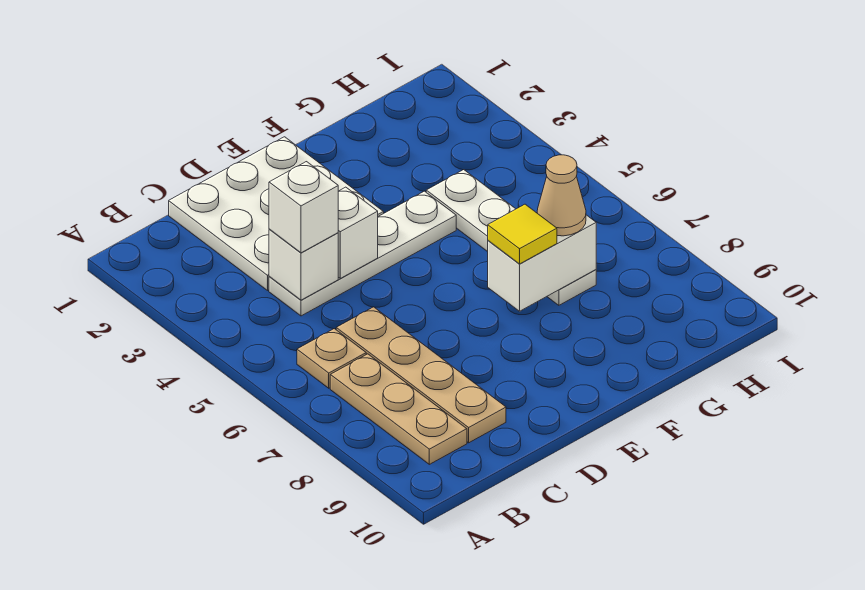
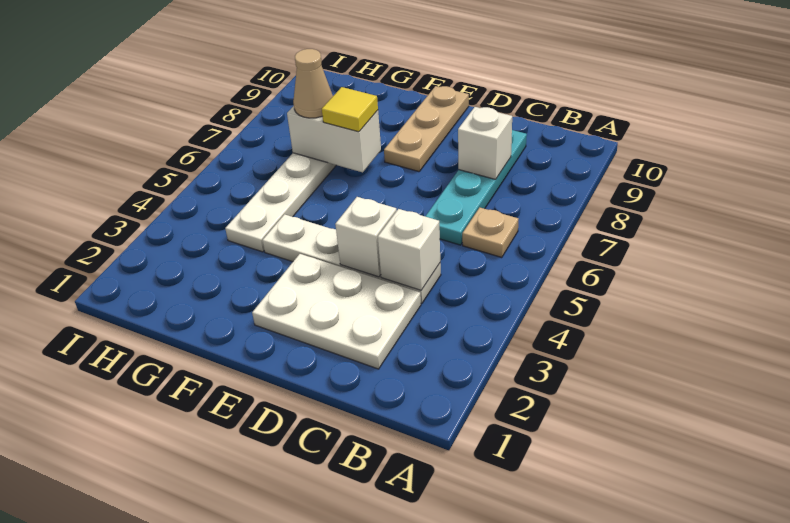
tan plate B7:B9 level 1 -> tan plate E8:E10 level 1
white plate C1:E3 level 1 -> white plate C2:E3 level 1
white brick C4 level 3 -> white brick C8 level 2
tan plate C6:C9 level 1 -> cyan plate C6:C9 level 1

